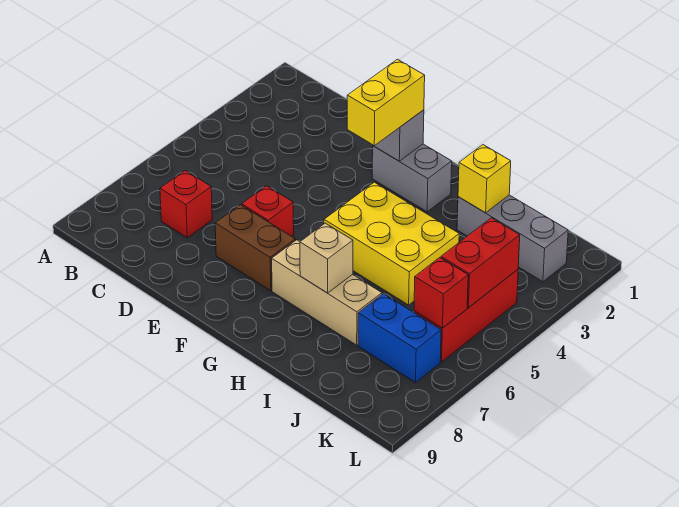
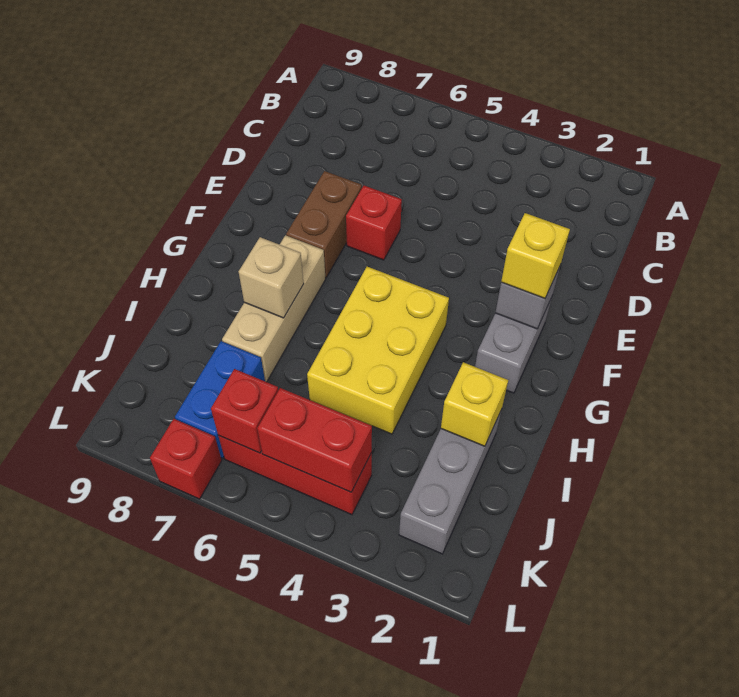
red brick C7 level 1 -> red brick L7 level 1
yellow brick F2:F3 level 3 -> yellow brick F2 level 3

